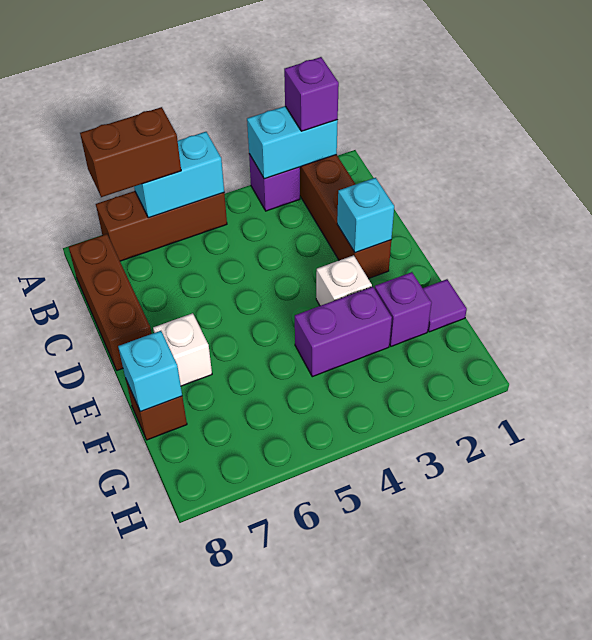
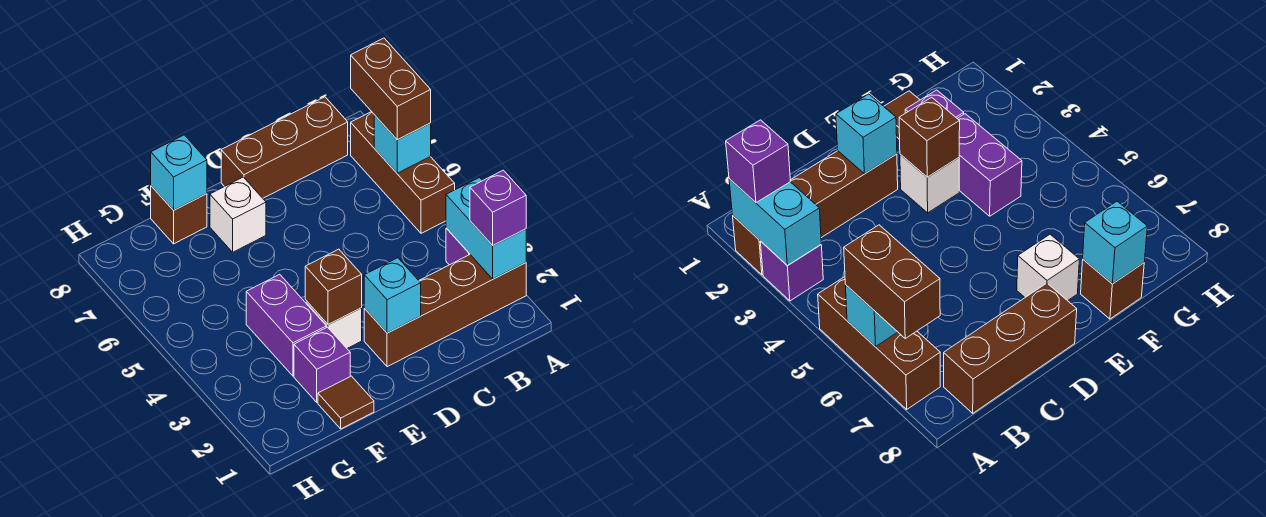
cyan brick A5:A6 level 2 -> cyan brick A6 level 2
none -> brown brick E3 level 2
purple tile F1 level 1 -> brown tile F1 level 1

